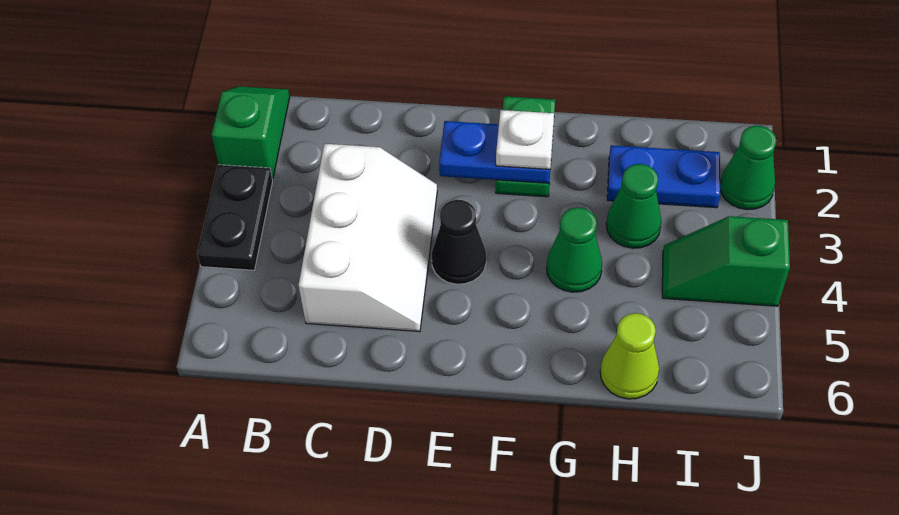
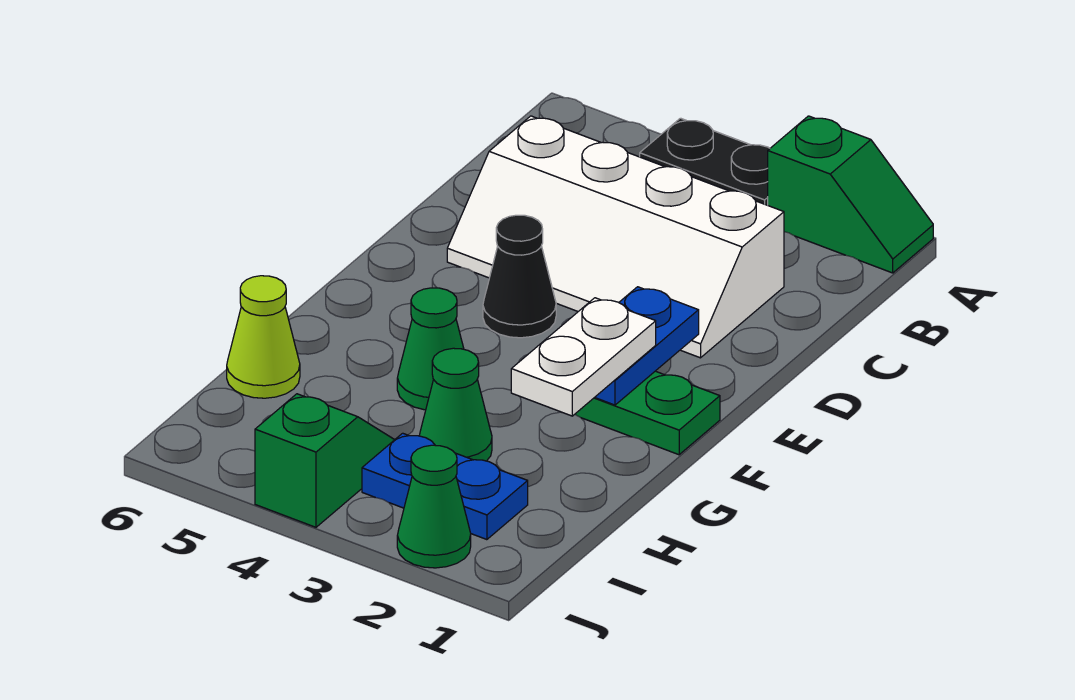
white slope C3:D5 level 1 top C -> white slope C2:D5 level 1 top C
white plate F2 level 3 -> white plate F2:G2 level 3
blue plate H2:I2 level 1 -> blue plate I2:I3 level 1

